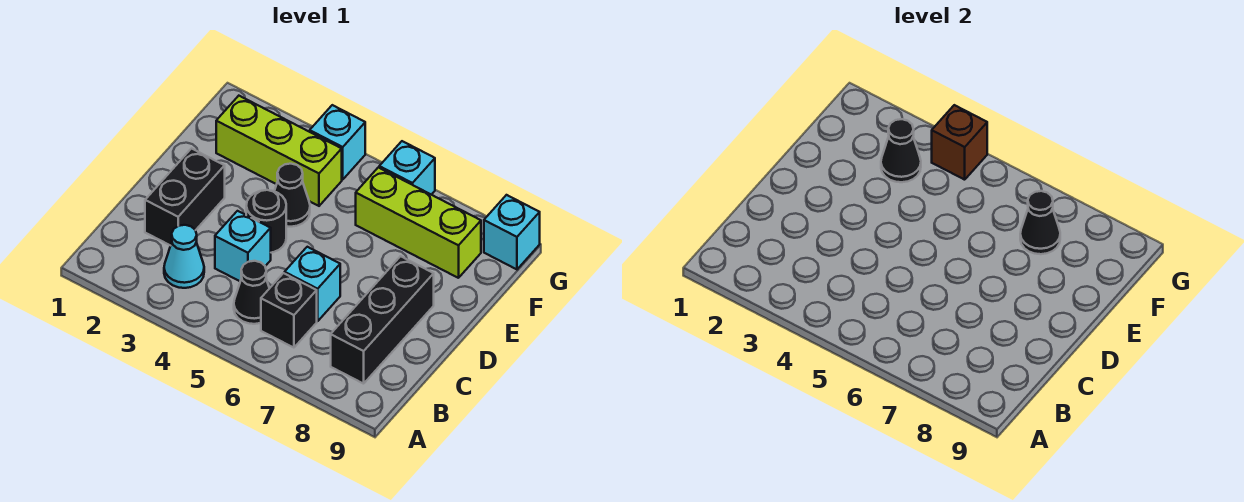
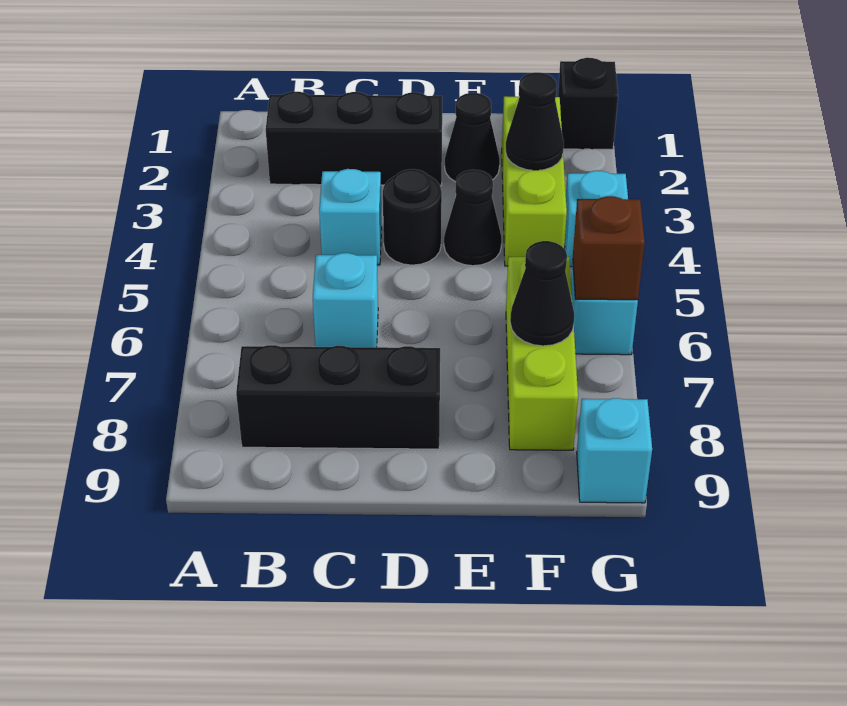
cyan cone B3 level 1 -> none
black cone B5 level 1 -> black cone E2 level 1
black brick B6 level 1 -> black brick G1 level 1
black brick C2:D2 level 1 -> black brick B2:D2 level 1
brown brick G4 level 2 -> brown brick G6 level 2

